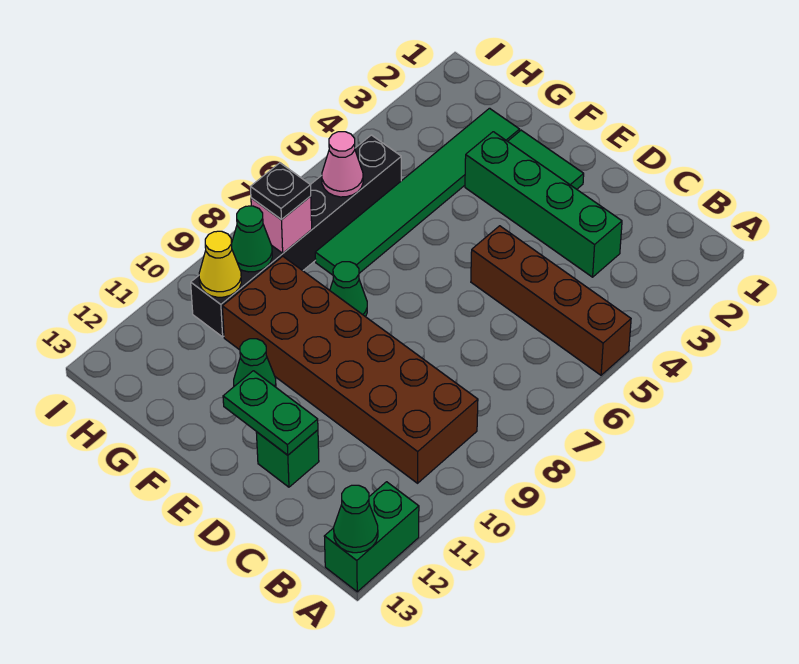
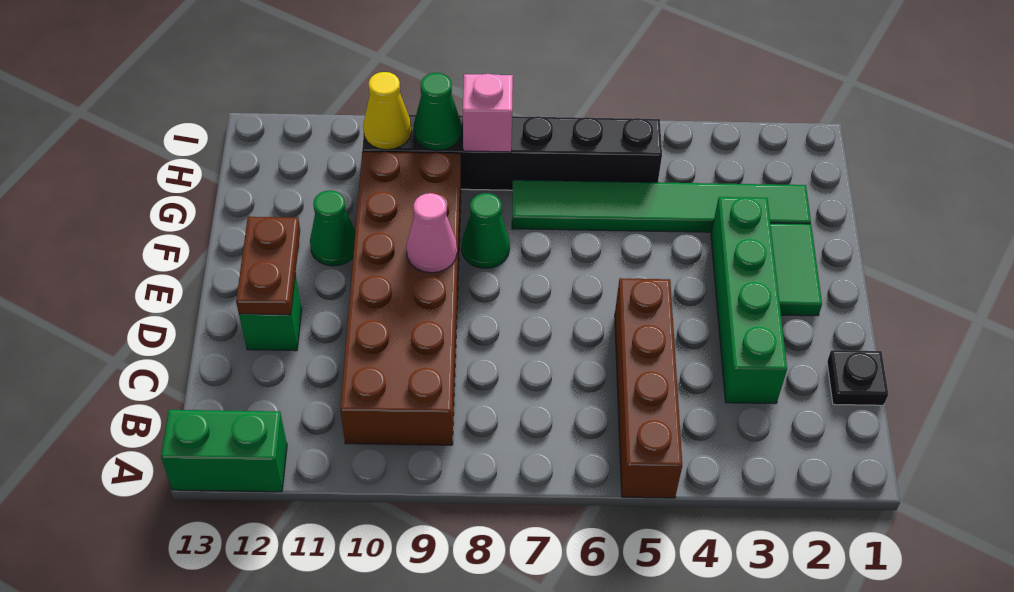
green cone A13 level 2 -> none
green plate D12:E12 level 2 -> brown plate D12:E12 level 2
pink cone H6 level 2 -> pink cone E9 level 2
black plate H8 level 3 -> black plate C1 level 1

